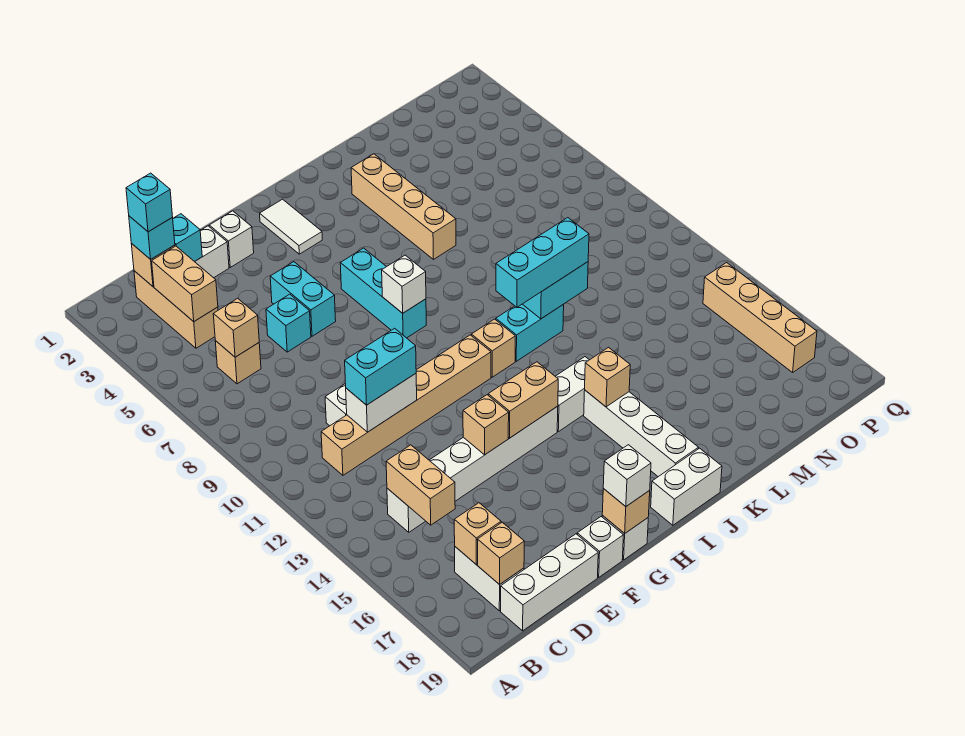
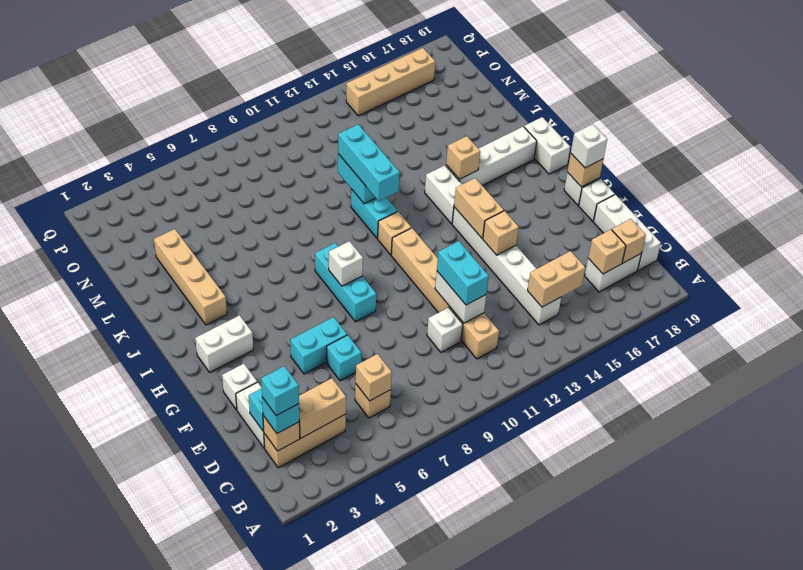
white tile H2:H3 level 1 -> white brick H2:H3 level 1
cyan brick H6:H8 level 1 -> cyan brick G8:I8 level 1
tan brick K3:K6 level 1 -> tan brick J3:M3 level 1

